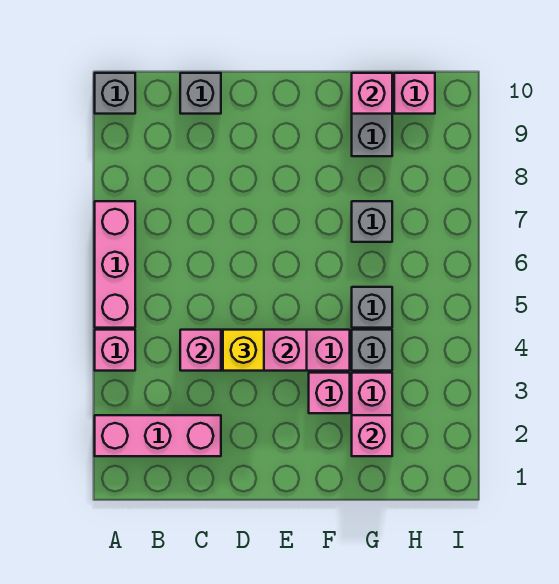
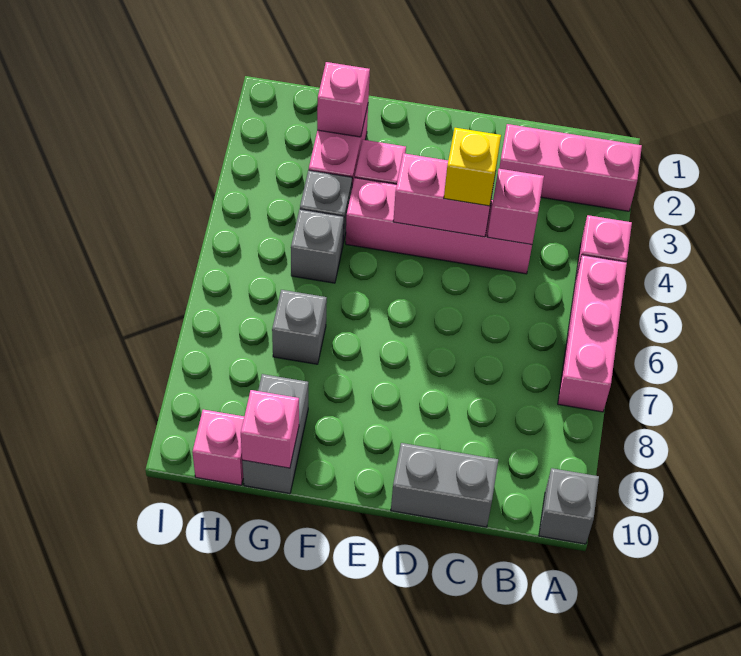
grey brick C10 level 1 -> grey brick C10:D10 level 1

